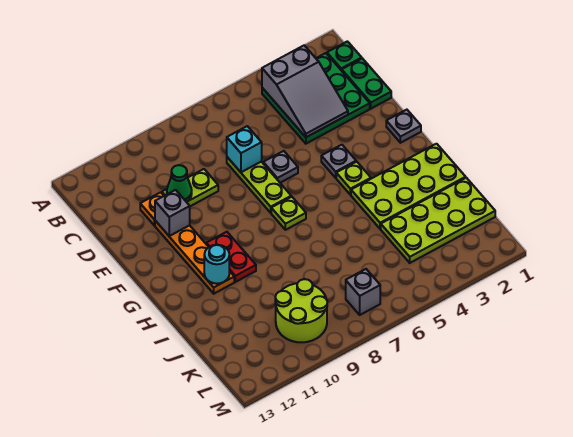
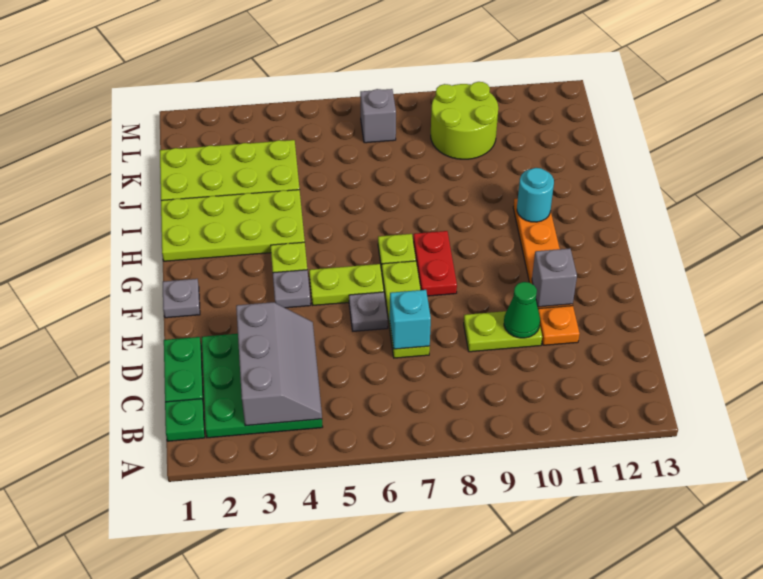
grey slope B3:D4 level 2 top B -> grey slope B3:D4 level 2 top 3
none -> lime plate F5:F6 level 1
red plate G10:H10 level 1 -> red plate F8:G8 level 1

